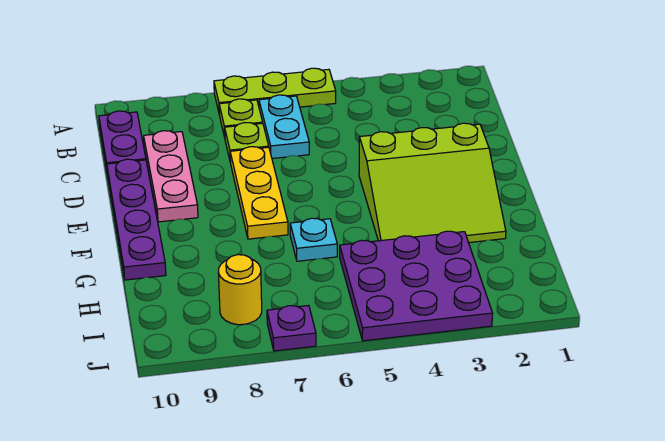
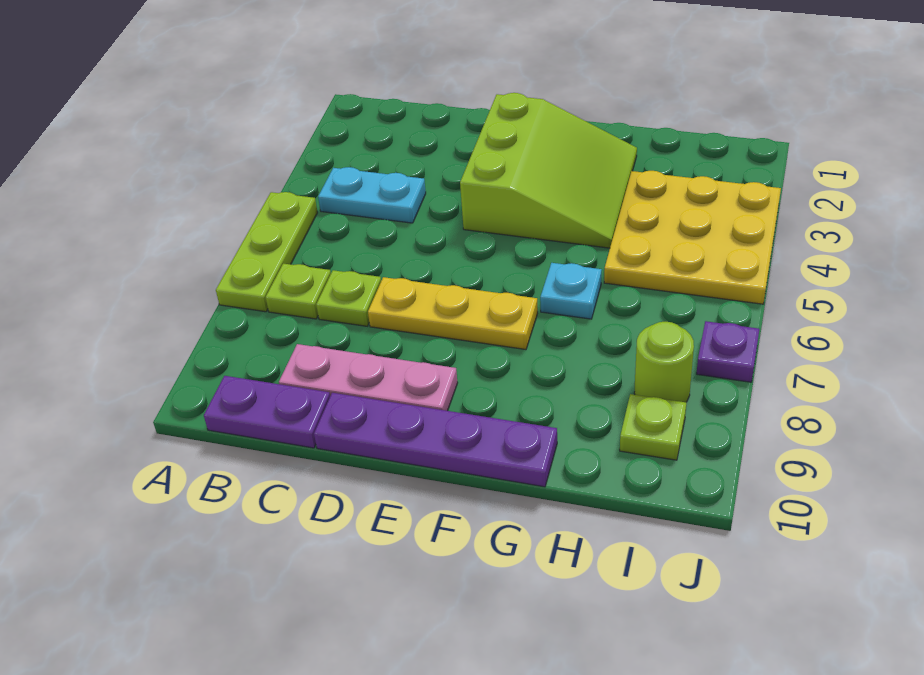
cyan plate B6:C6 level 1 -> cyan plate B4:C4 level 1
purple plate H3:J5 level 1 -> yellow plate H3:J5 level 1
yellow round brick I8 level 1 -> lime round brick I8 level 1
none -> lime plate I9 level 1

